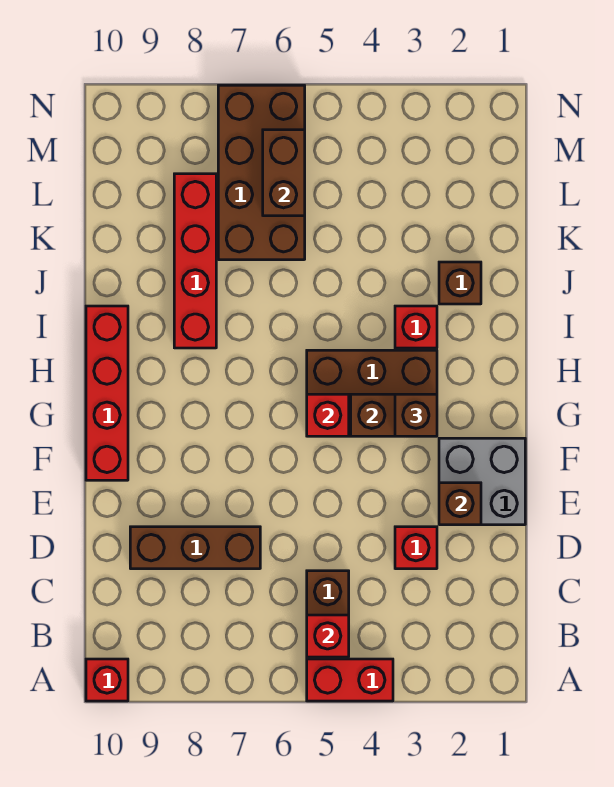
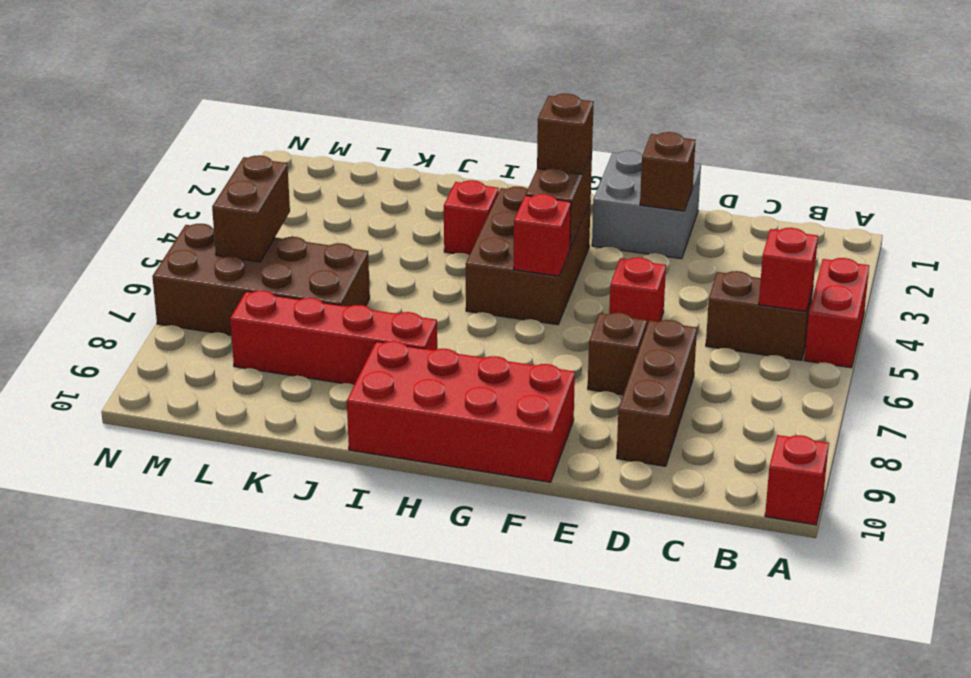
red brick D3 level 1 -> red brick E5 level 1
red brick F10:I10 level 1 -> red brick F9:I10 level 1
brown brick J2 level 1 -> brown brick E7 level 1
brown brick L6:M6 level 2 -> brown brick M5:M6 level 2

